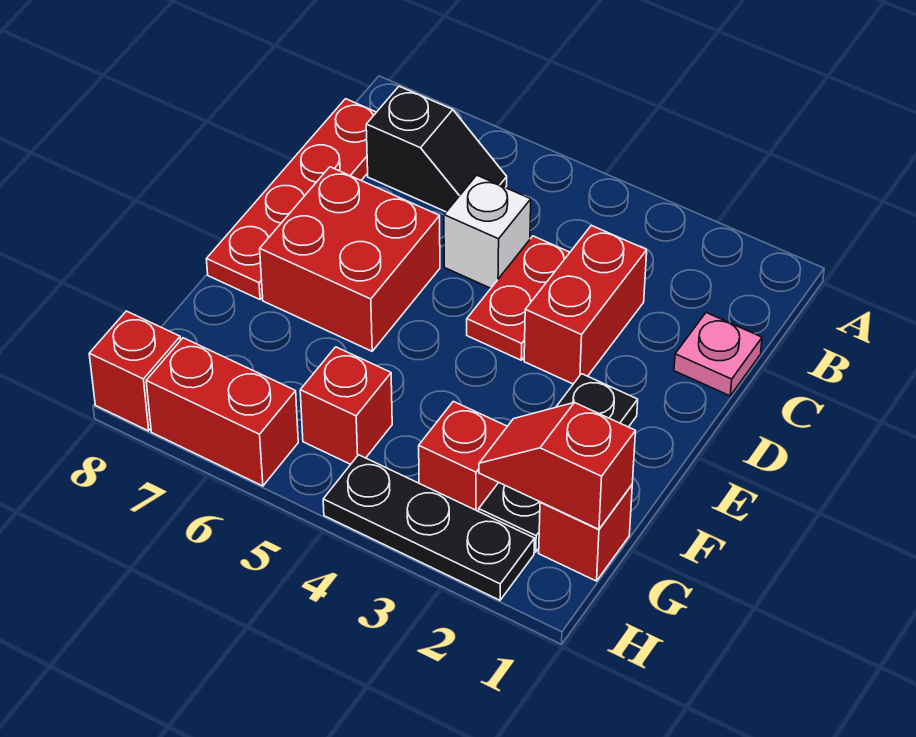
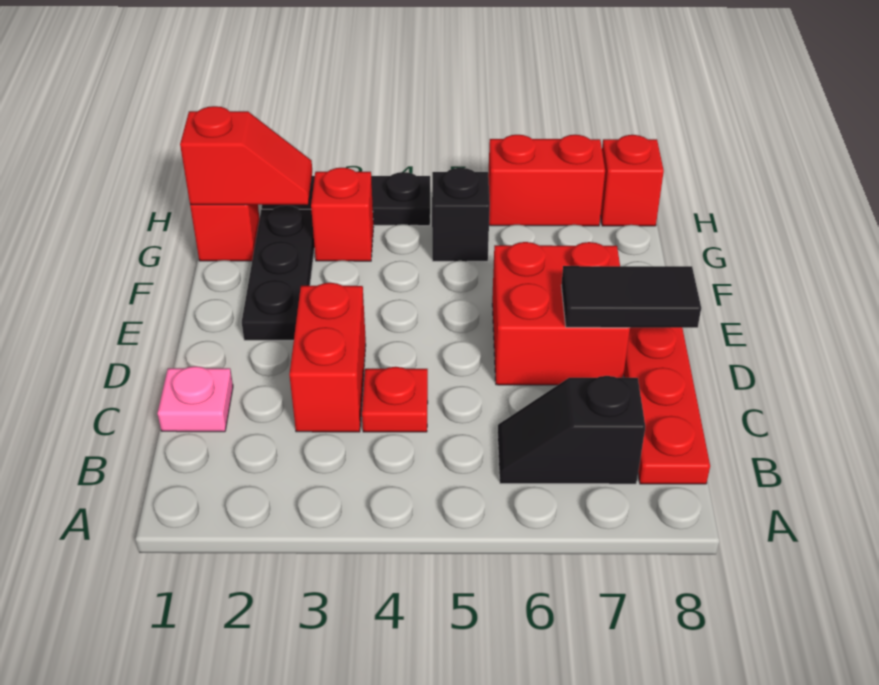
red plate C4:D4 level 1 -> red plate C4 level 1
white brick C5 level 1 -> none
none -> black tile D7:D8 level 2
red brick G5 level 1 -> black brick G5 level 1

